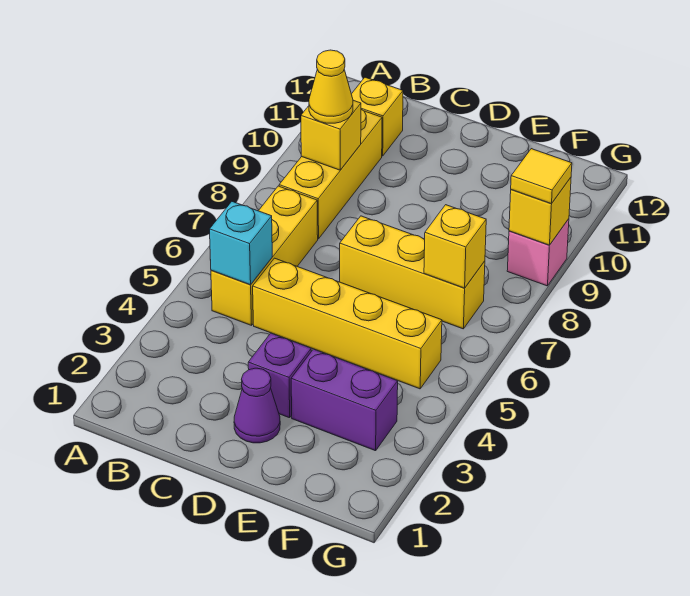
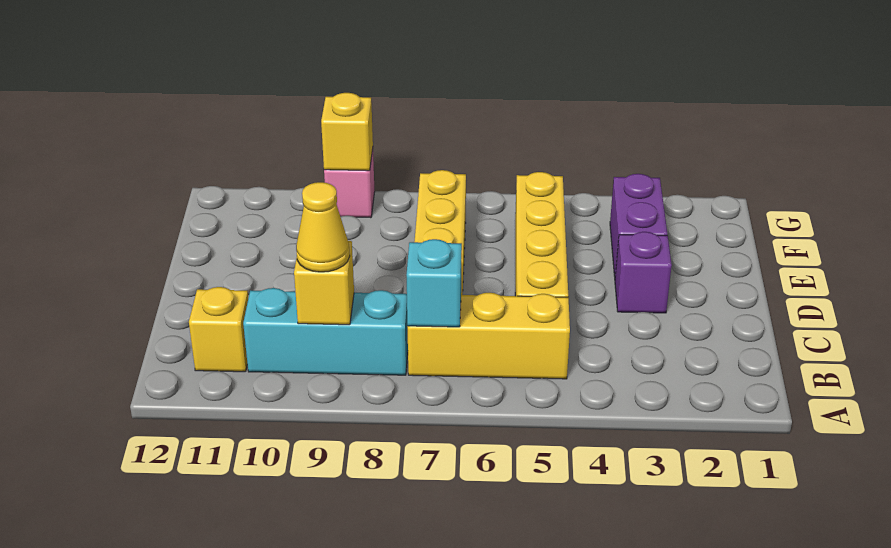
cyan brick B5 level 2 -> cyan brick B7 level 2
yellow brick B8:B10 level 1 -> cyan brick B8:B10 level 1
purple cone D2 level 1 -> none
yellow brick F7 level 2 -> none
yellow tile G9 level 3 -> none

